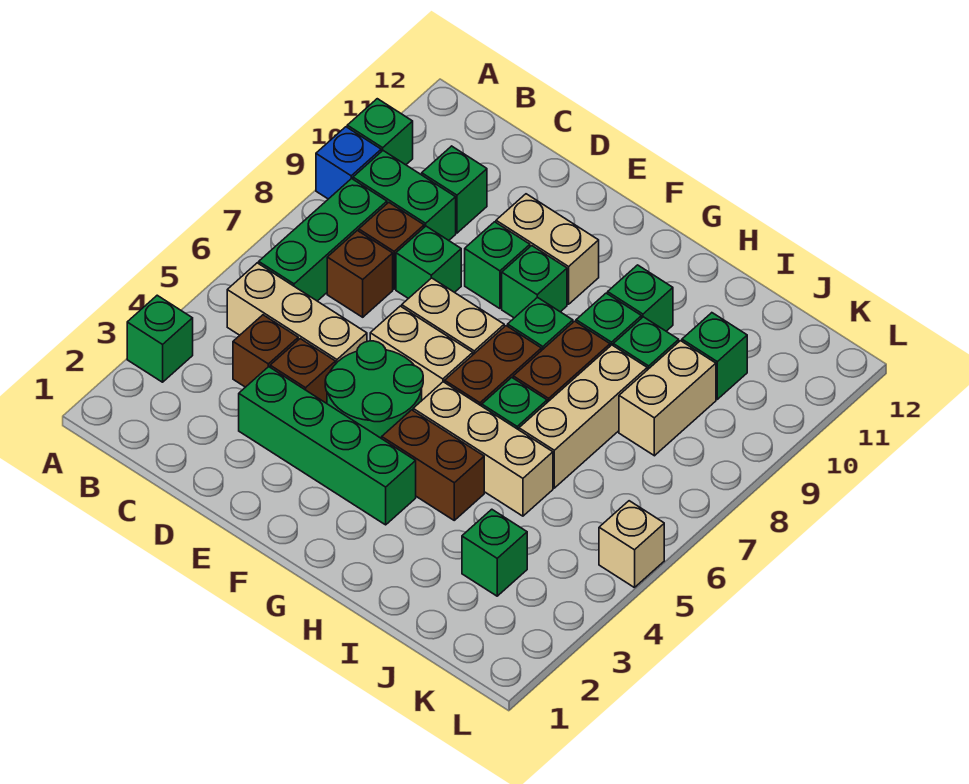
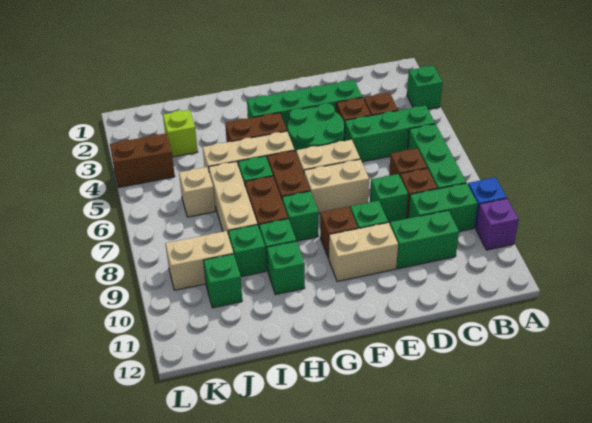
green brick A10 level 1 -> purple brick A10 level 1
tan brick B5:D5 level 1 -> green brick B5:D5 level 1
green brick C10 level 1 -> green brick C10:D10 level 1
green brick F9 level 1 -> brown brick F9 level 1
green brick J3 level 1 -> lime brick J3 level 1
tan brick J8:J9 level 1 -> tan brick J9:K9 level 1
none -> brown brick K4:L4 level 1
tan brick L5 level 1 -> tan brick J6 level 1

